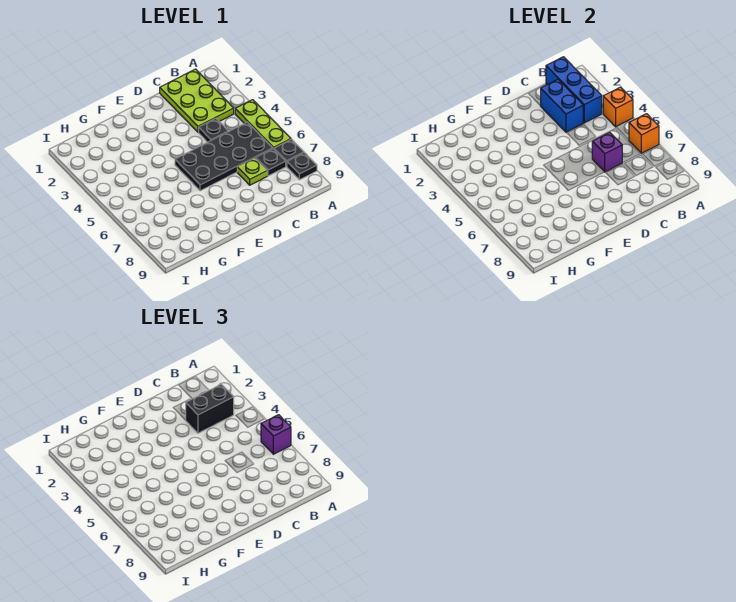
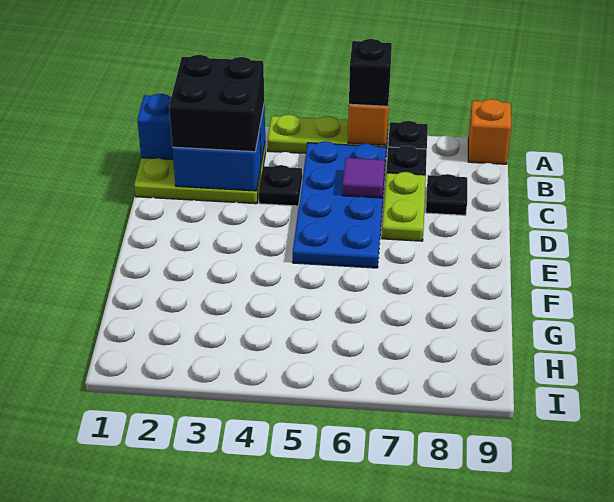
orange brick A4 level 2 -> orange brick A9 level 1
purple brick A6 level 3 -> black brick A6 level 3
black plate A8 level 1 -> black plate C8 level 1
black brick B3:C3 level 3 -> black brick B2:C3 level 3
black plate B5:E6 level 1 -> blue plate B5:E6 level 1
purple brick C6 level 2 -> purple tile C6 level 2
lime plate C7 level 1 -> lime plate C7:D7 level 1

